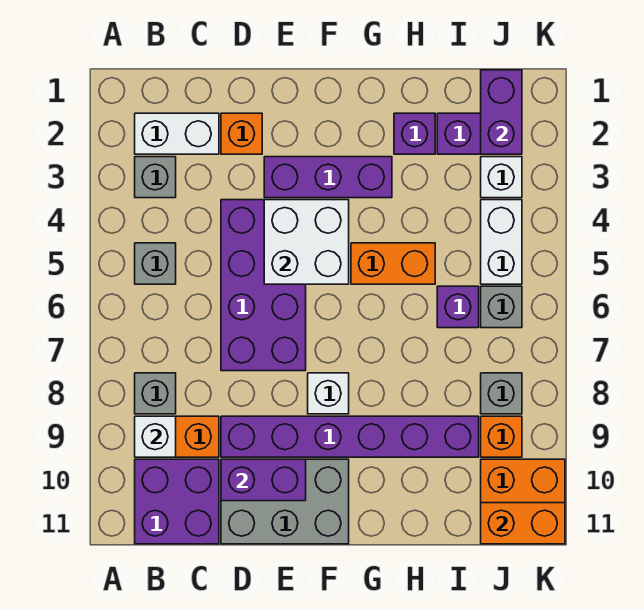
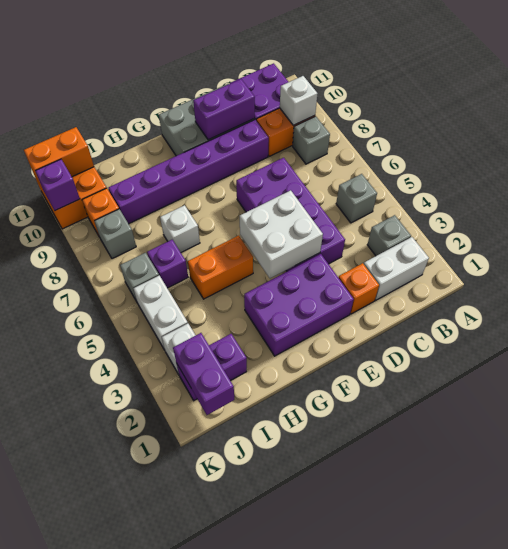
purple brick E3:G3 level 1 -> purple brick E2:G3 level 1
white brick F8 level 1 -> white brick H7 level 1
purple brick H2 level 1 -> purple brick K10 level 2

